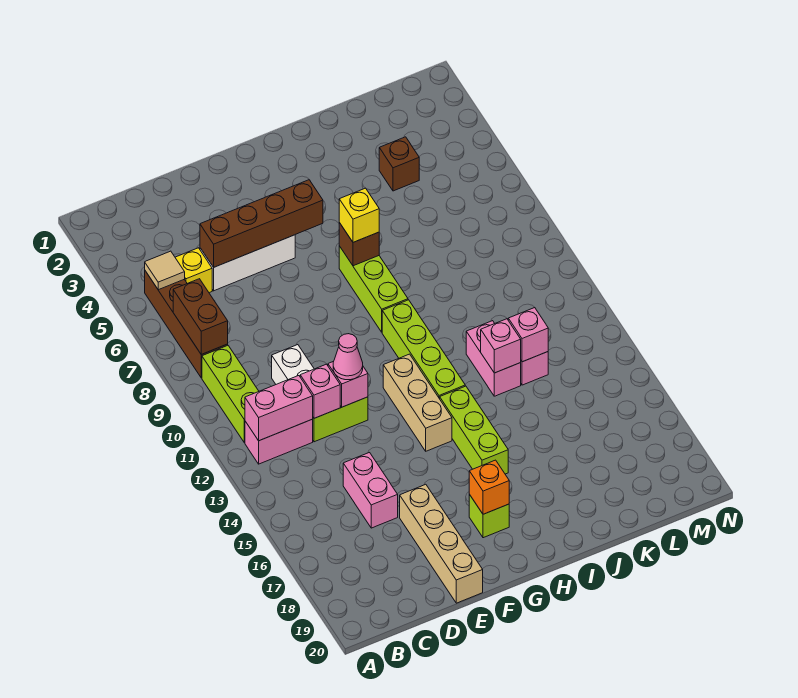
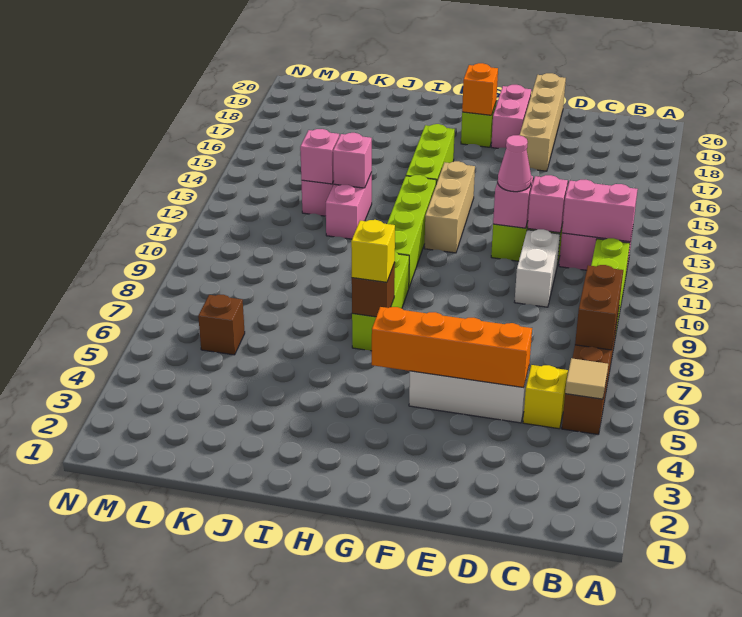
brown brick D5:G5 level 2 -> orange brick D5:G5 level 2
pink brick D15:D16 level 1 -> pink brick F18:F19 level 1
brown brick K4 level 1 -> brown brick L6 level 1

